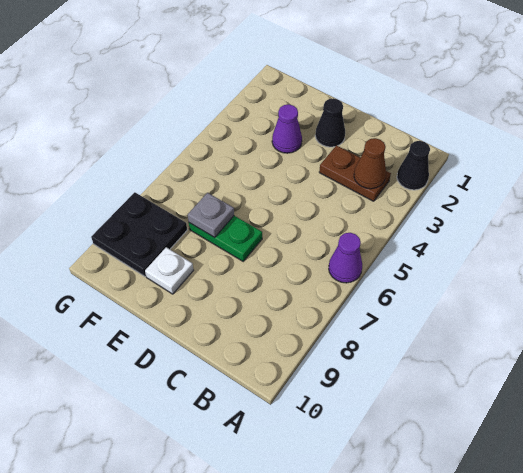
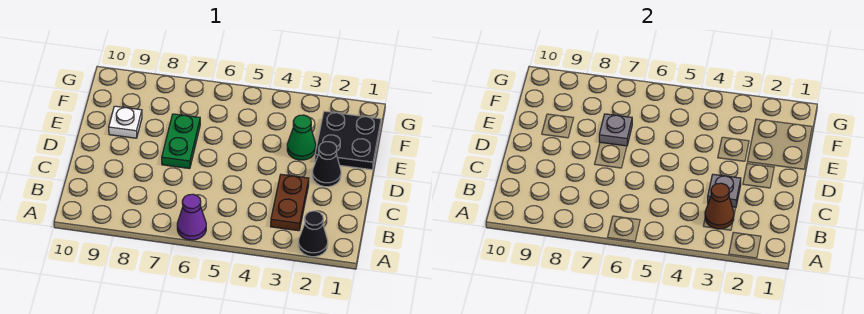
none -> grey plate C3 level 2
purple cone E3 level 1 -> green cone E3 level 1
black plate F8:G9 level 1 -> black plate E1:F2 level 1

